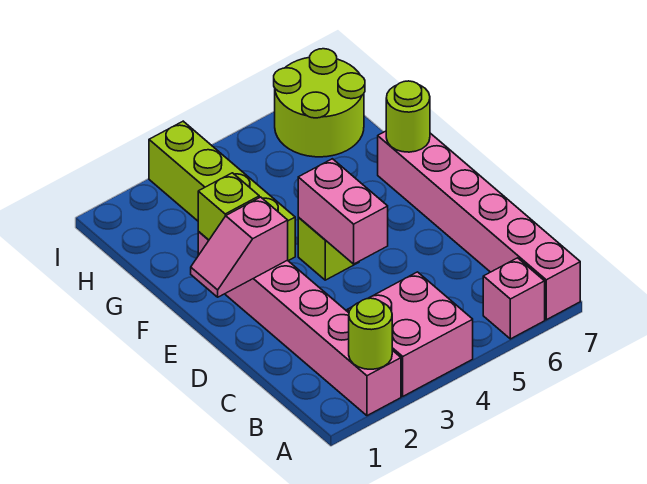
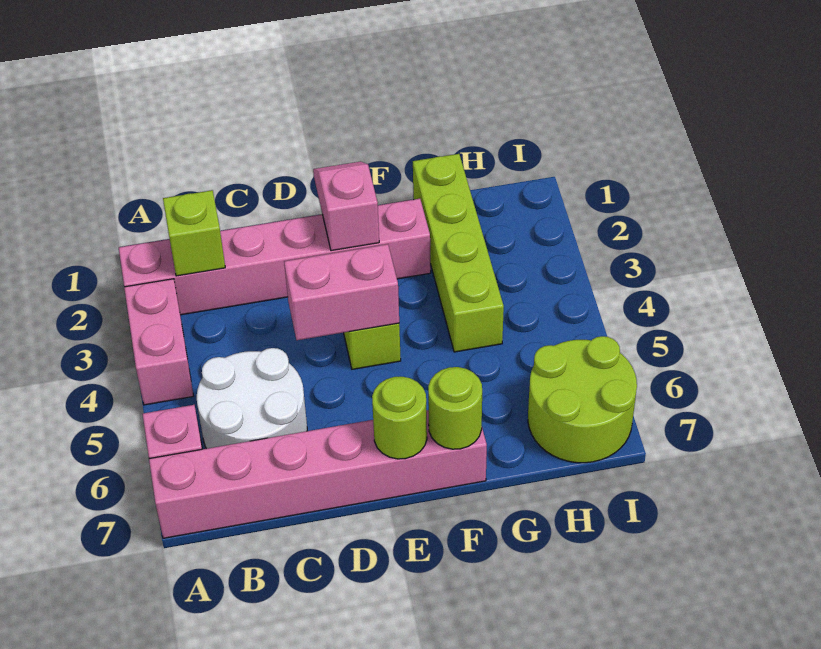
lime round brick A2 level 2 -> lime round brick E7 level 2
pink brick A3:B4 level 1 -> pink brick A3:A4 level 1
none -> white round brick B5:C6 level 1
lime brick F2 level 2 -> lime brick B2 level 2
lime brick F3:I3 level 1 -> lime brick G1:G4 level 1

